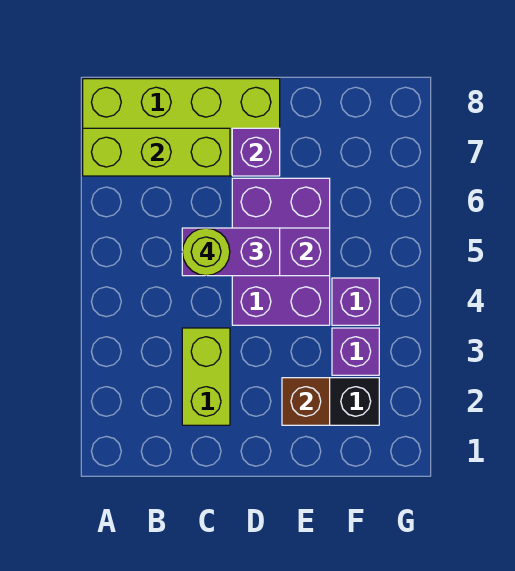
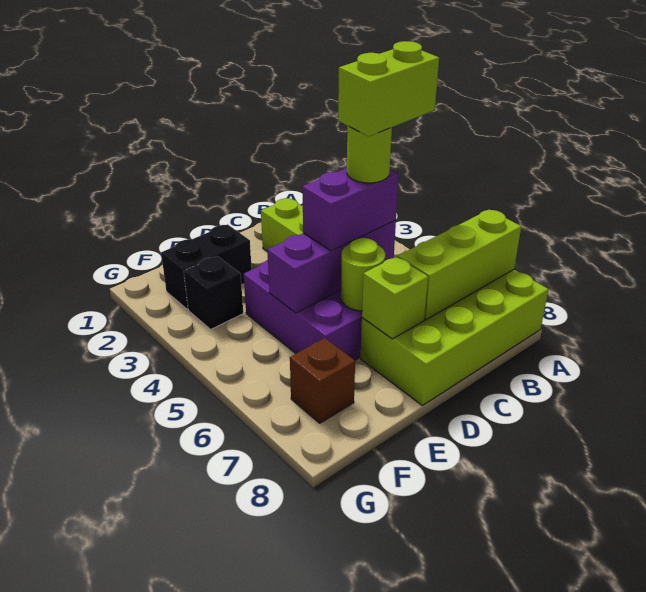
none -> lime brick B5:C5 level 5
none -> lime round brick D6 level 2
purple brick D7 level 2 -> lime brick D7 level 2
brown brick E2 level 2 -> brown brick F7 level 1
purple brick F3 level 1 -> black brick F3 level 1
purple brick F4 level 1 -> none

